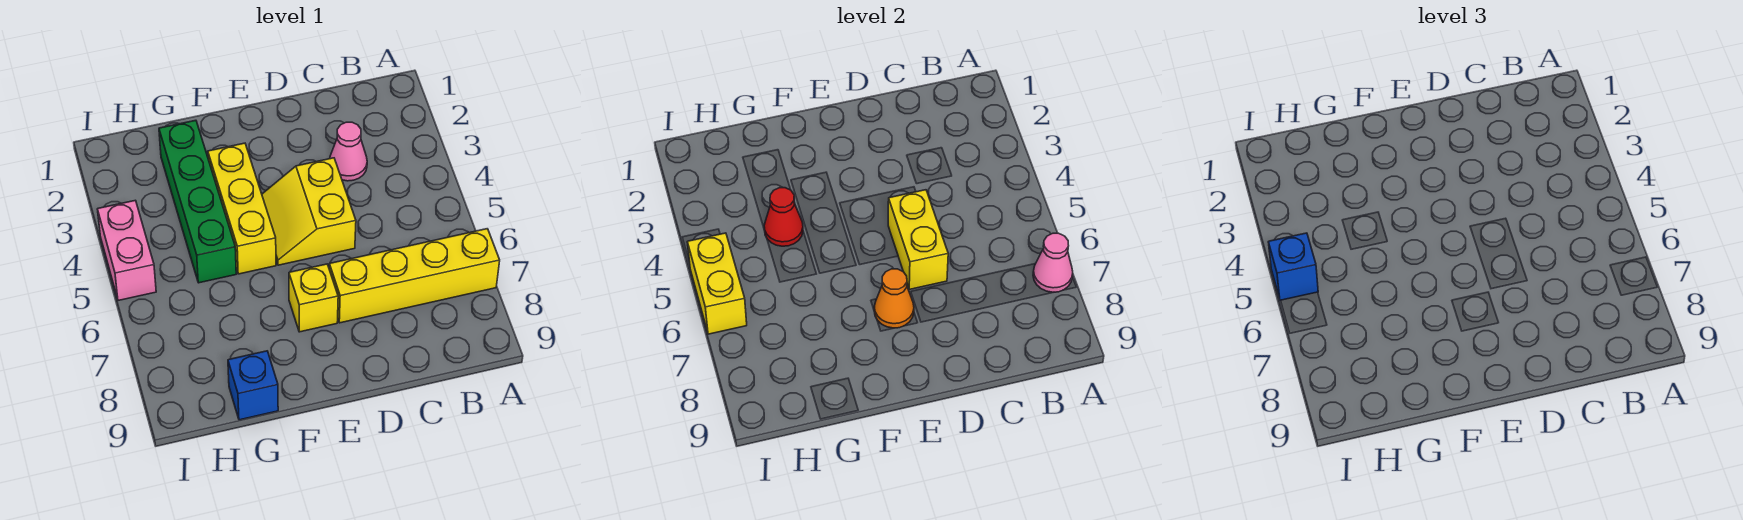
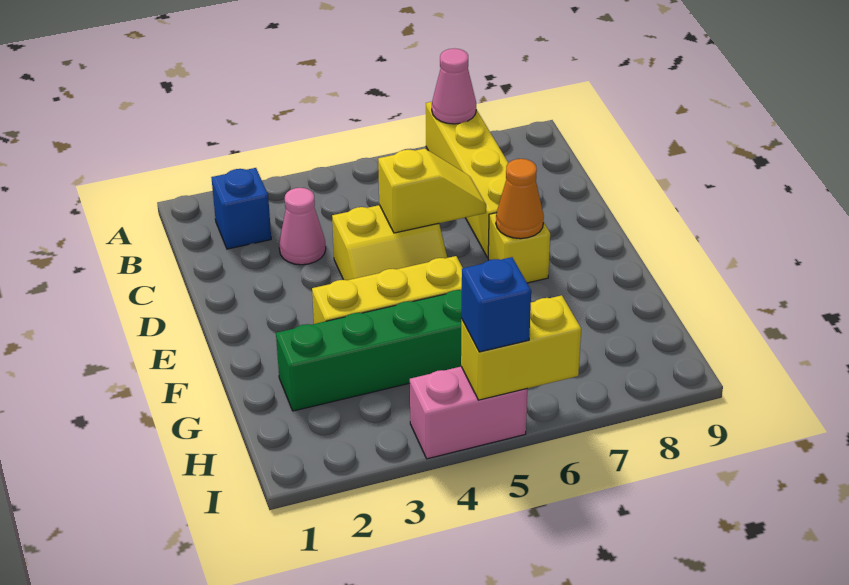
yellow brick D5:D6 level 2 -> yellow slope D5:D6 level 2 top 5
red cone G4 level 2 -> none
blue brick G9 level 1 -> blue brick B2 level 1

